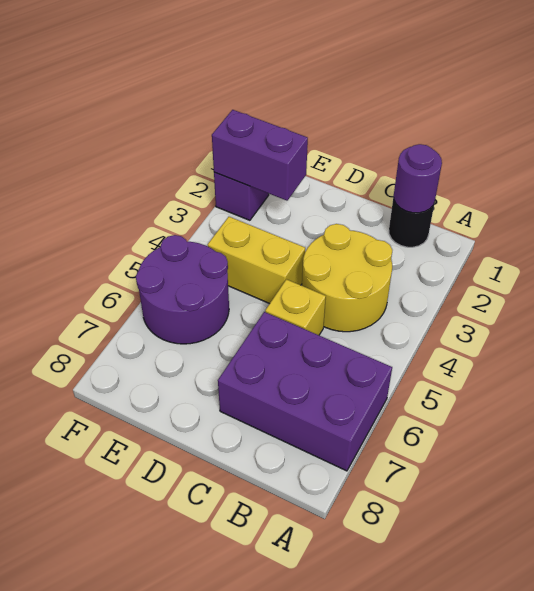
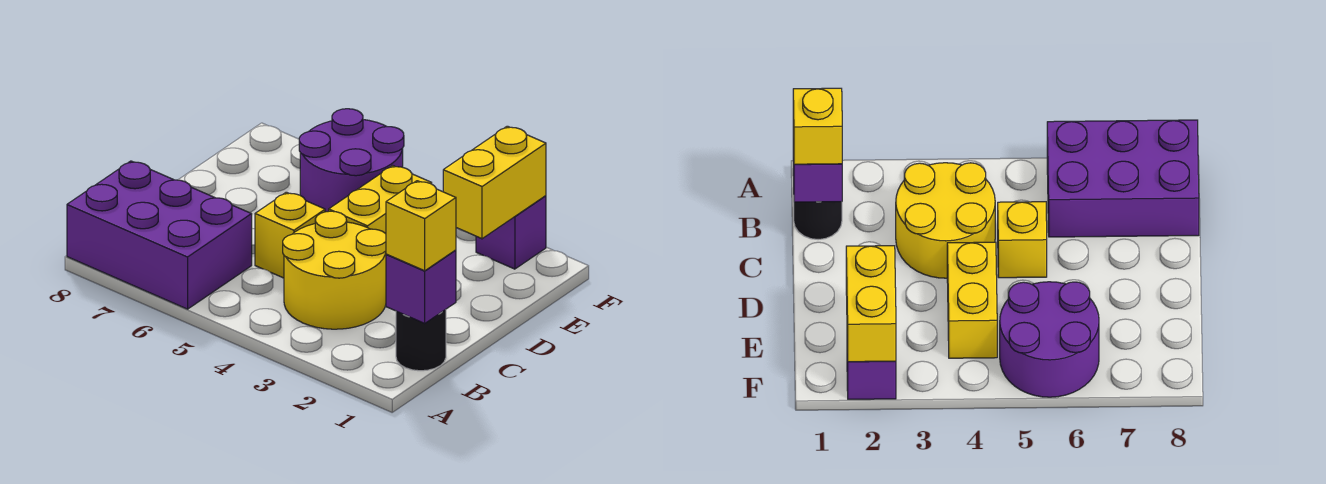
purple brick A6:C7 level 1 -> purple brick A6:B8 level 1
purple round brick B1 level 2 -> purple brick B1 level 2
none -> yellow brick B1 level 3
purple brick E2:F2 level 2 -> yellow brick E2:F2 level 2

